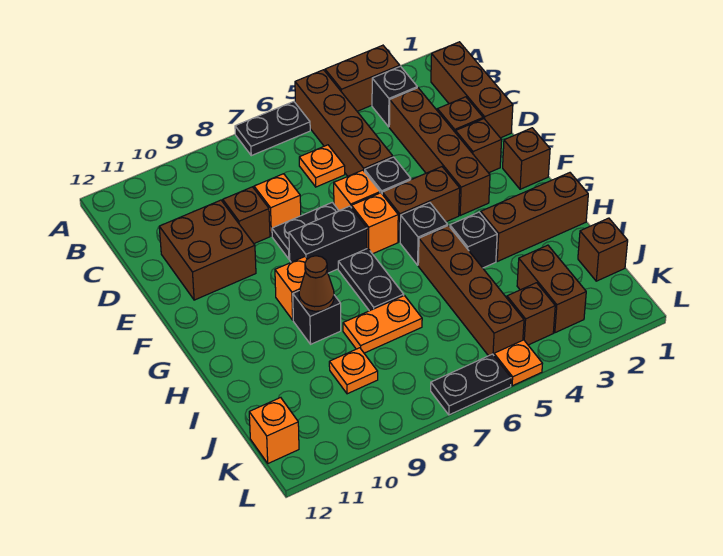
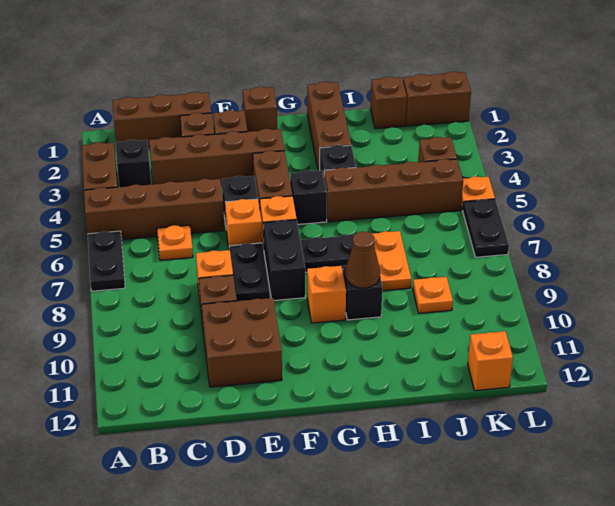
brown brick J3:K3 level 1 -> brown brick K1:L1 level 1

